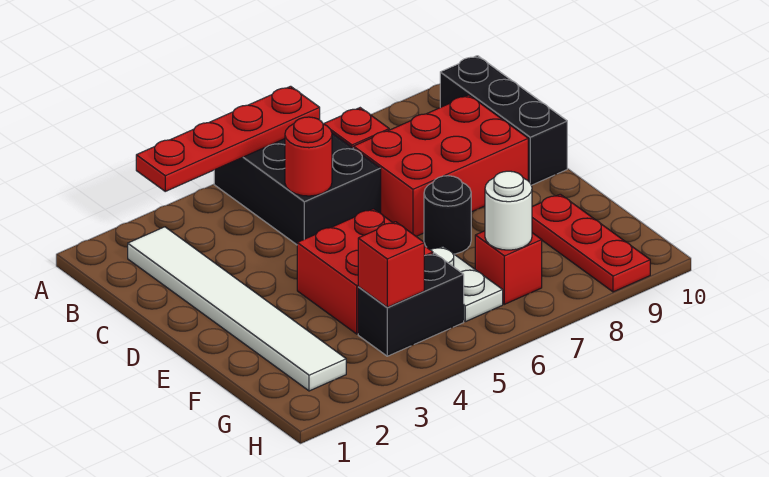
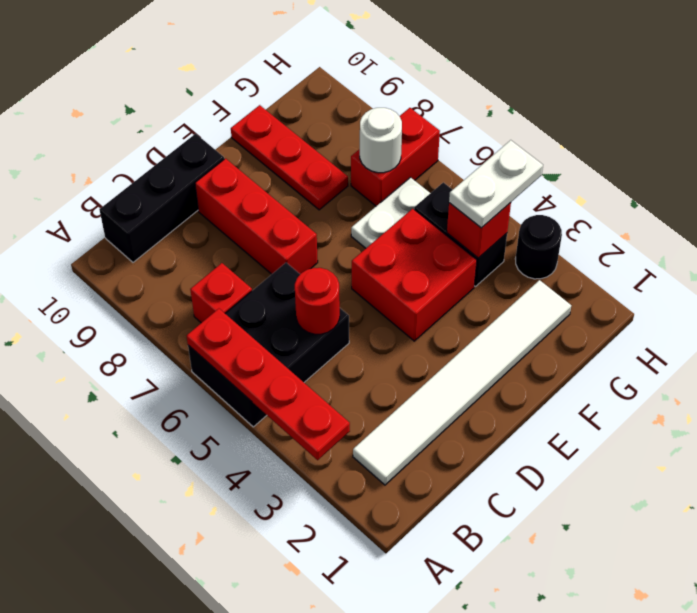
red brick C7:D9 level 1 -> red brick D7:D9 level 1
black round brick E7 level 1 -> black round brick H3 level 1
red plate F9:H9 level 1 -> red plate F8:F10 level 1
none -> white plate G4:H4 level 3
red brick G7 level 1 -> red brick G7:H7 level 1

